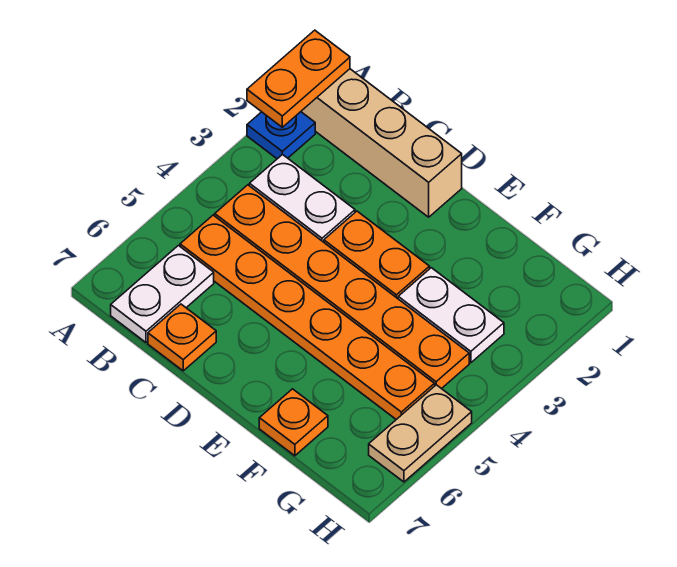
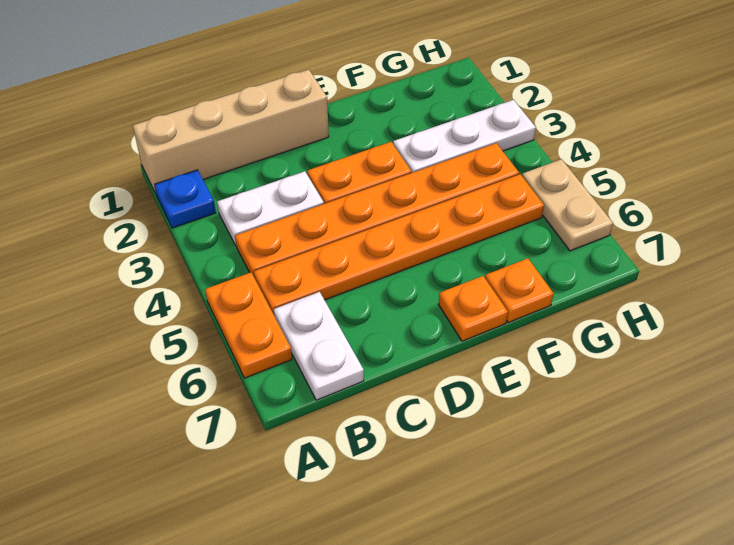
orange plate A1:A2 level 2 -> orange plate A5:A6 level 1
orange plate C7 level 1 -> orange plate E7 level 1
white plate F3:G3 level 1 -> white plate F3:H3 level 1

